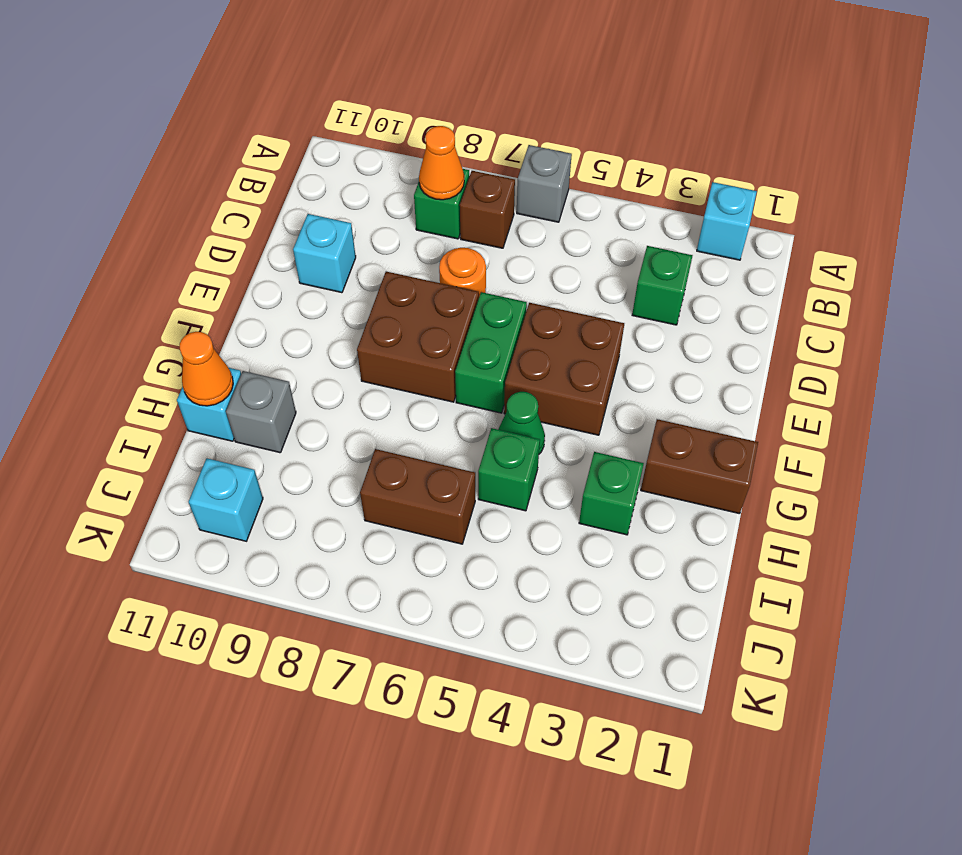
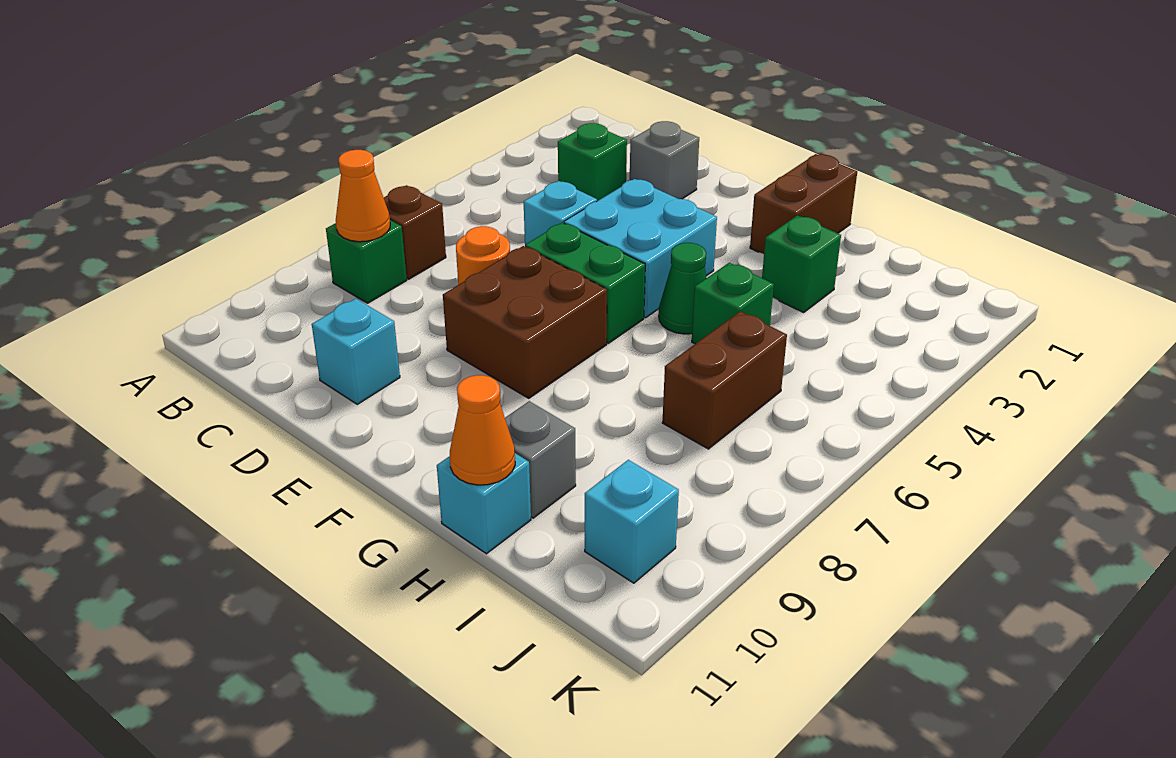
cyan brick A2 level 1 -> cyan brick D5 level 1
grey brick A6 level 1 -> grey brick D2 level 1
brown brick E4:F5 level 1 -> cyan brick E4:F5 level 1

